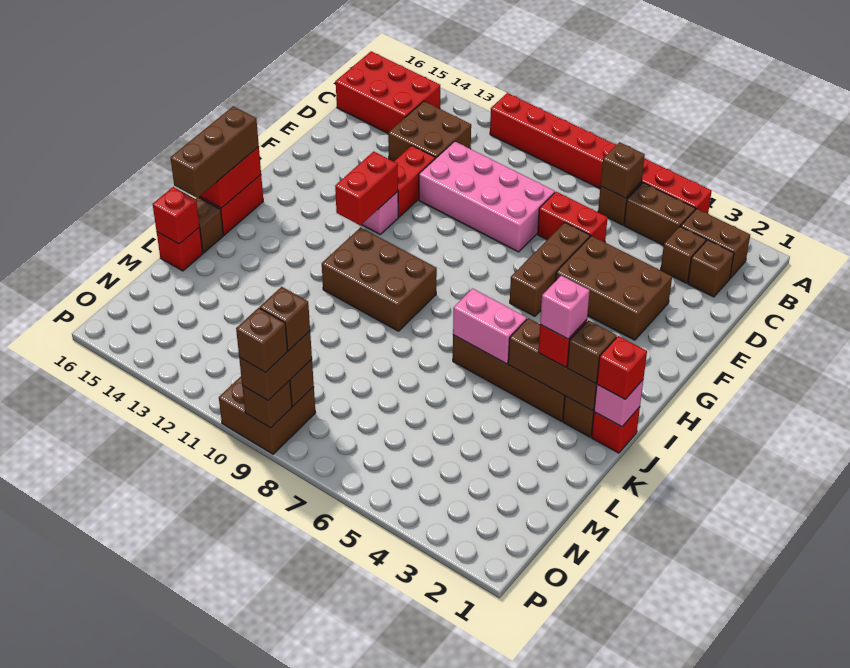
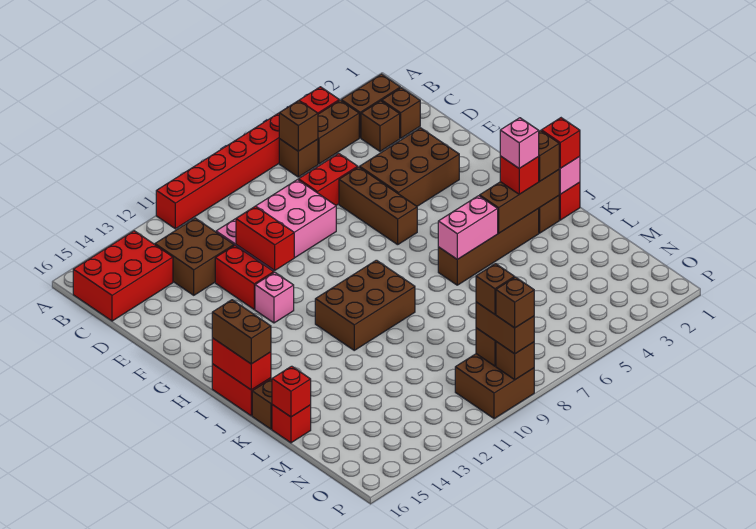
red brick G12:H12 level 2 -> red brick E11:F11 level 2
brown brick I16:K16 level 3 -> brown brick I16:J16 level 3

